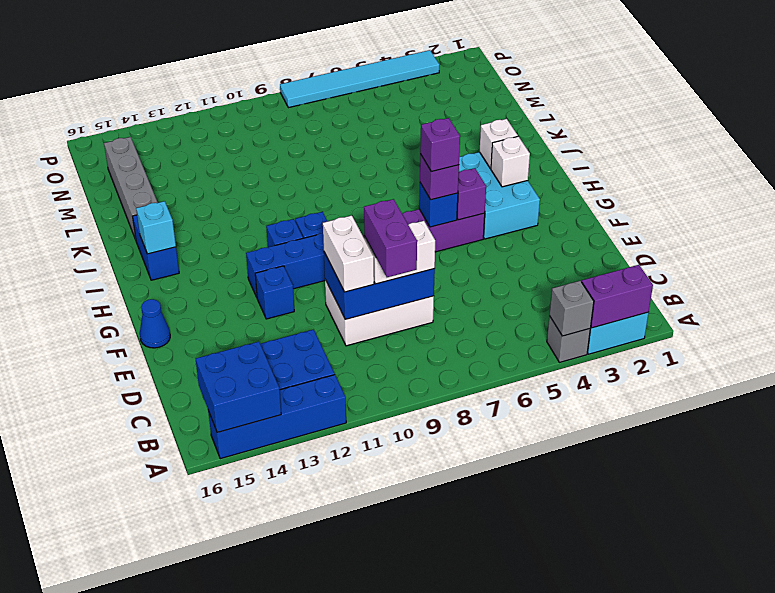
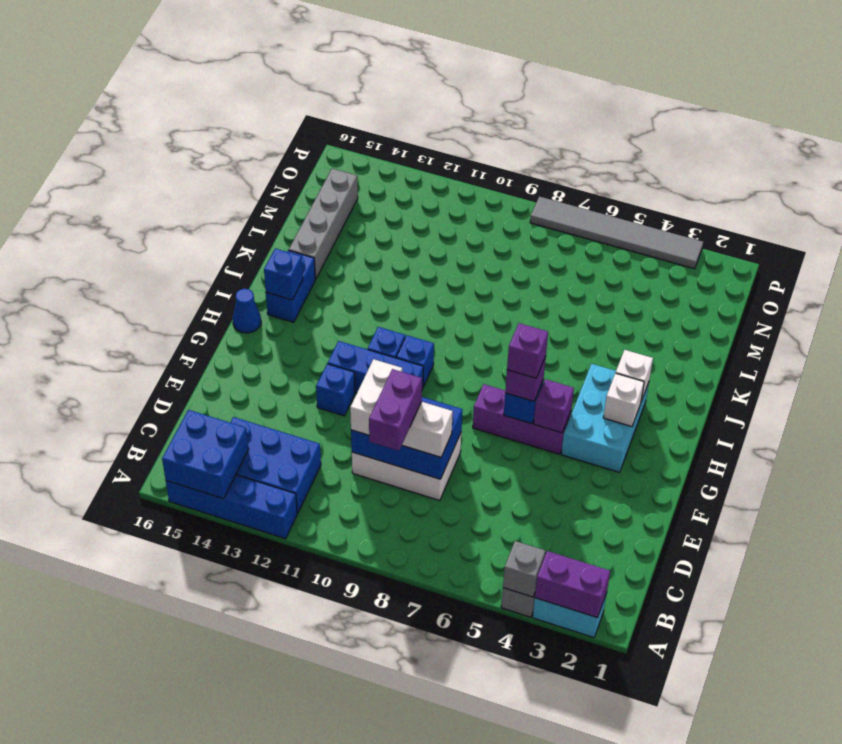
blue cone F16 level 1 -> blue cone H16 level 1
cyan brick I15 level 2 -> blue brick I15 level 2
cyan tile P3:P8 level 1 -> grey tile P3:P8 level 1

